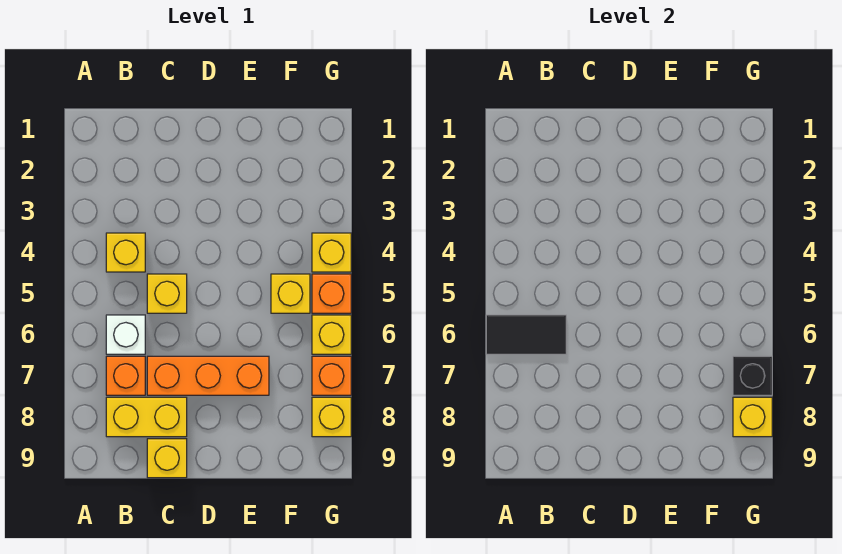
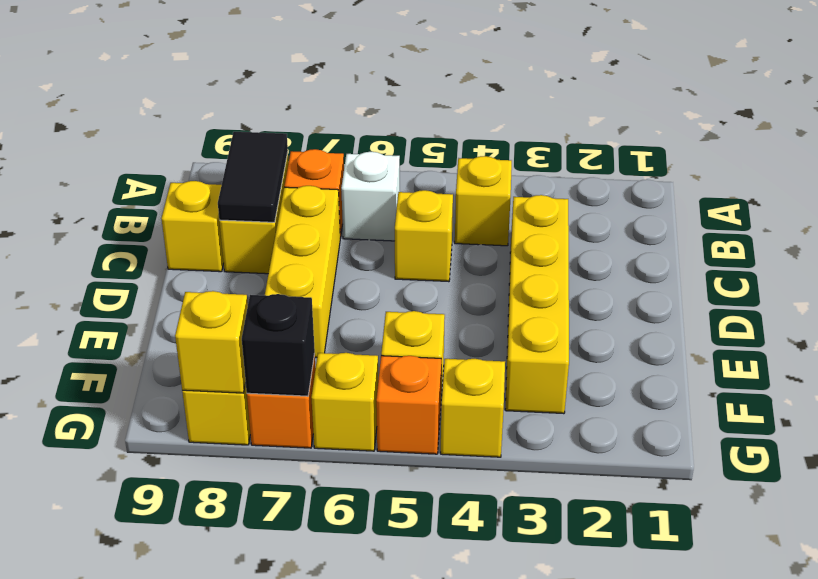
black tile A6:B6 level 2 -> black tile B8:C8 level 2
none -> yellow brick C3:F3 level 1
orange brick C7:E7 level 1 -> yellow brick C7:E7 level 1

